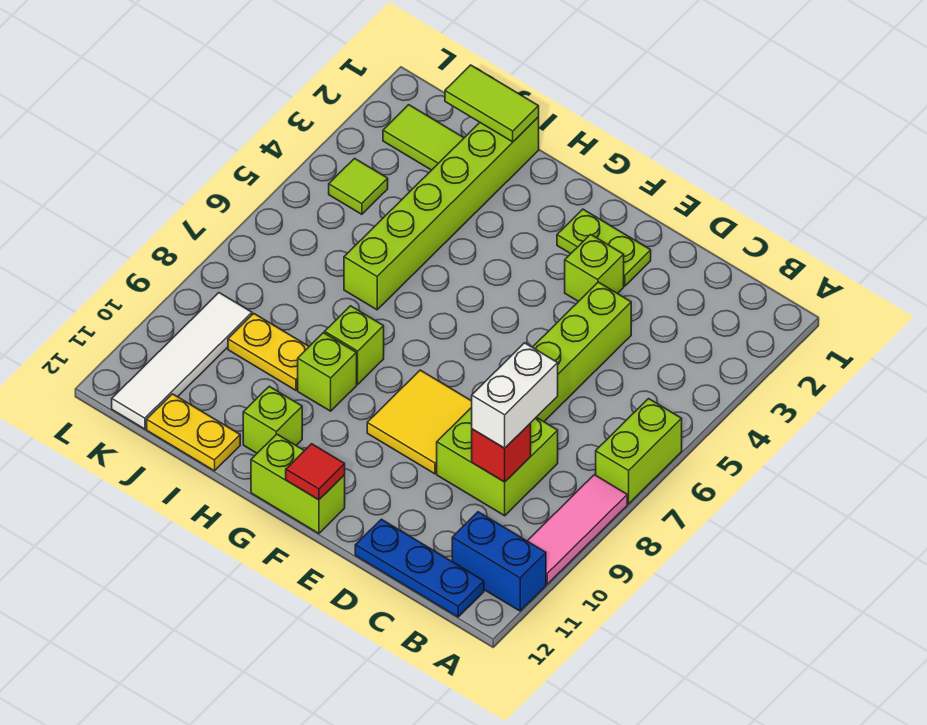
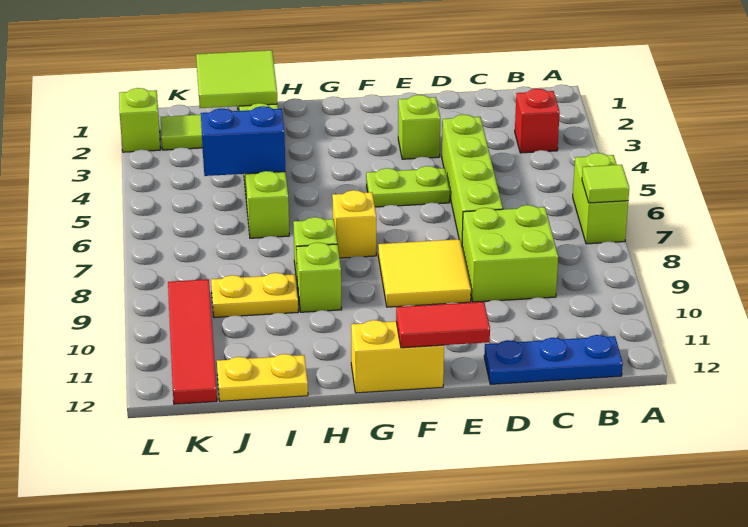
pink tile A8:A10 level 1 -> none
blue brick A11:B11 level 1 -> blue brick I5:J5 level 2
white brick C8:C9 level 3 -> none
red brick C9 level 2 -> red brick B3 level 1
lime plate E2:F2 level 1 -> lime plate E5:F5 level 1
lime brick F12:G12 level 1 -> yellow brick F12:G12 level 1
red tile F12 level 2 -> red tile E12:F12 level 2
none -> yellow brick G7 level 1
lime brick H11 level 1 -> lime brick L2 level 1
lime tile I1:J1 level 2 -> lime tile I1:J2 level 2
lime tile K4 level 1 -> lime tile A7 level 2
white tile K9:K12 level 1 -> red tile K9:K12 level 1

